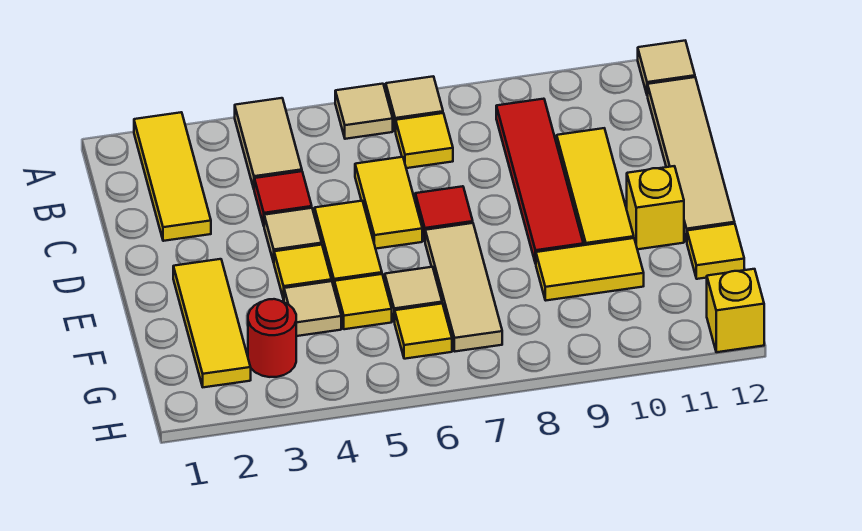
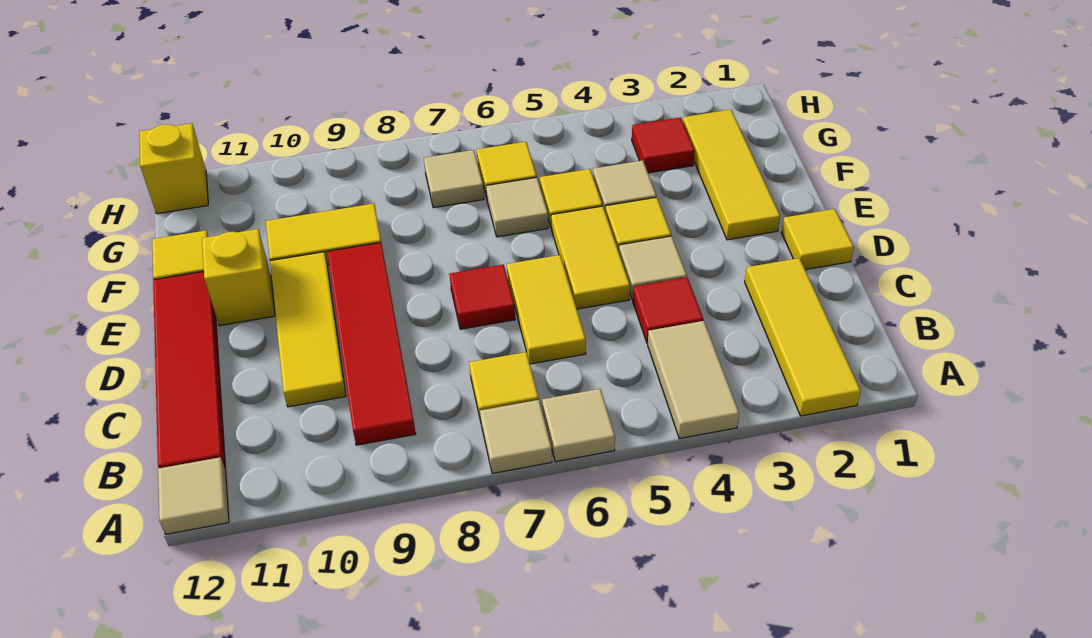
tan tile B12:E12 level 1 -> red tile B12:E12 level 1
none -> yellow tile D1 level 1
tan tile E7:G7 level 1 -> tan tile G7 level 1
red round brick G3 level 1 -> red tile G3 level 1

